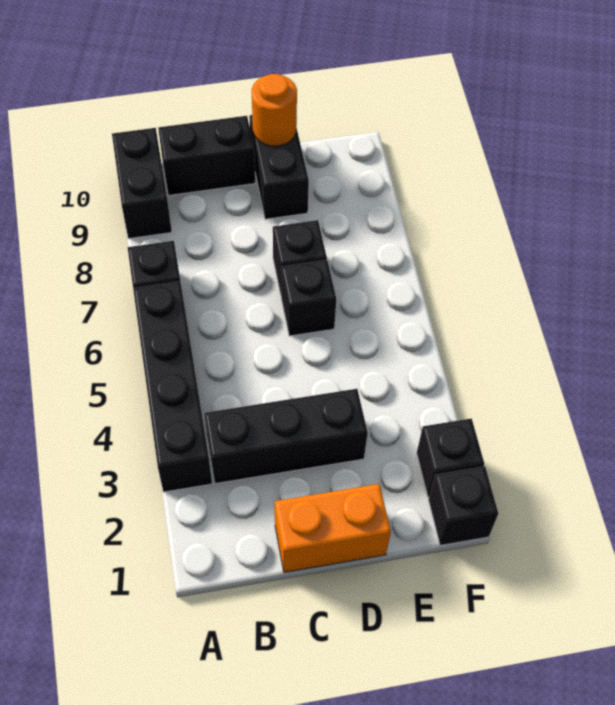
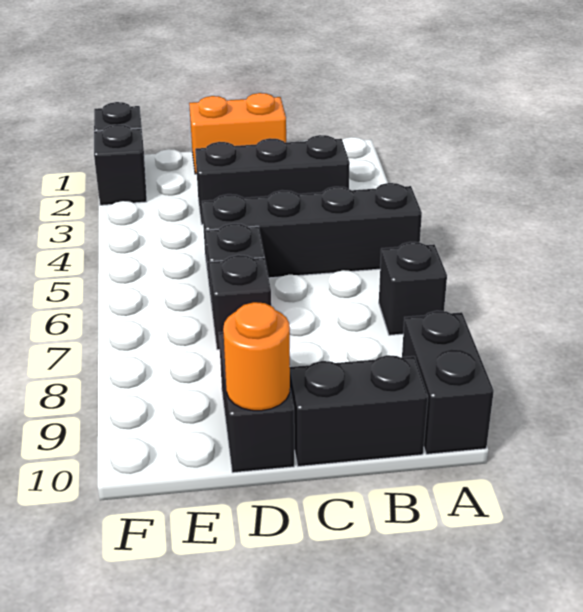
black brick A3:A6 level 1 -> black brick A5:D5 level 1

